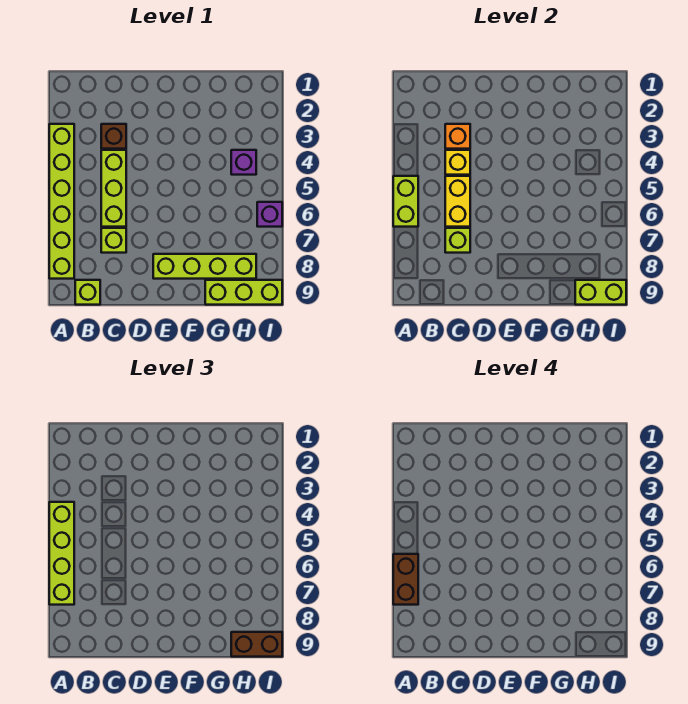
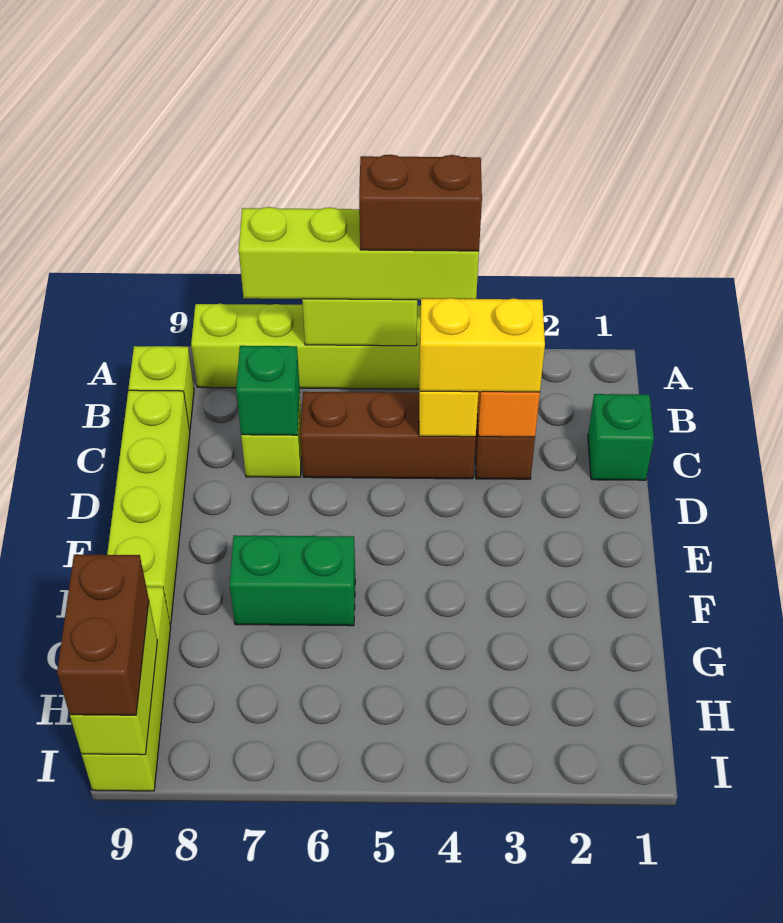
brown brick A6:A7 level 4 -> brown brick A4:A5 level 4
none -> green brick C1 level 1
lime brick C4:C6 level 1 -> brown brick C4:C6 level 1
yellow brick C5:C6 level 2 -> yellow brick C3:C4 level 3
lime brick C7 level 2 -> green brick C7 level 2
lime brick E8:H8 level 1 -> lime brick C9:F9 level 1
none -> green brick F6:F7 level 1
purple brick H4 level 1 -> none
purple brick I6 level 1 -> none

